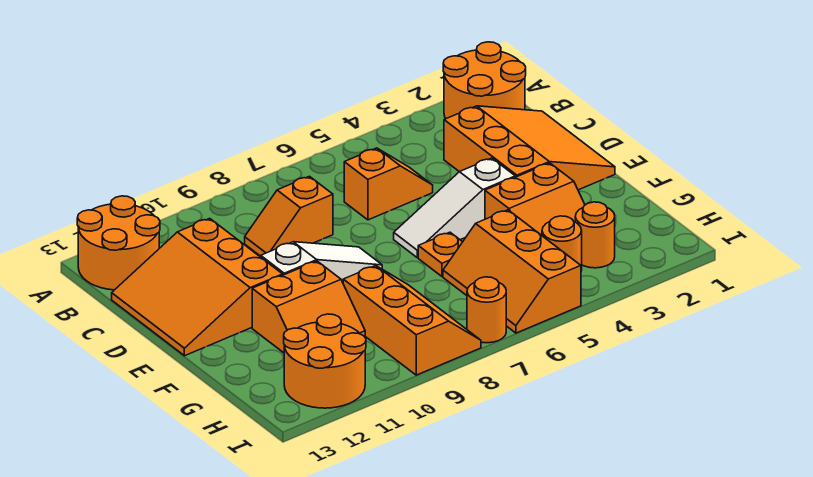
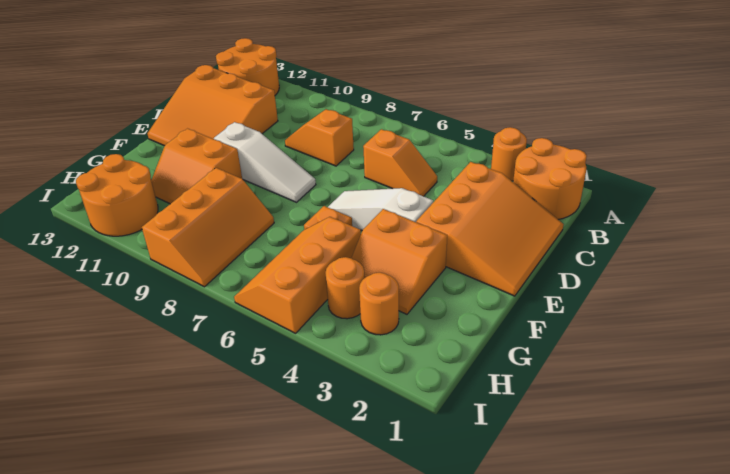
orange slope C11:E13 level 1 top 11 -> orange slope C11:E13 level 1 top C
orange round brick I7 level 1 -> orange round brick A3 level 1

